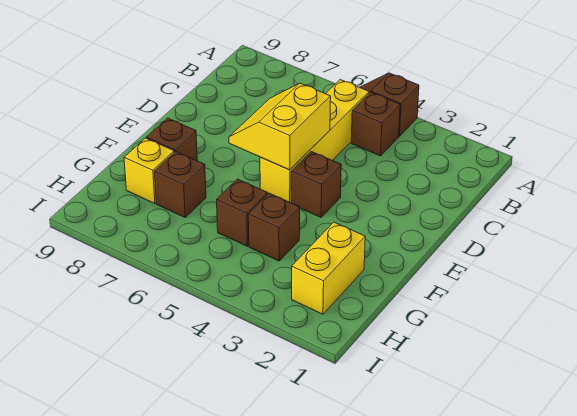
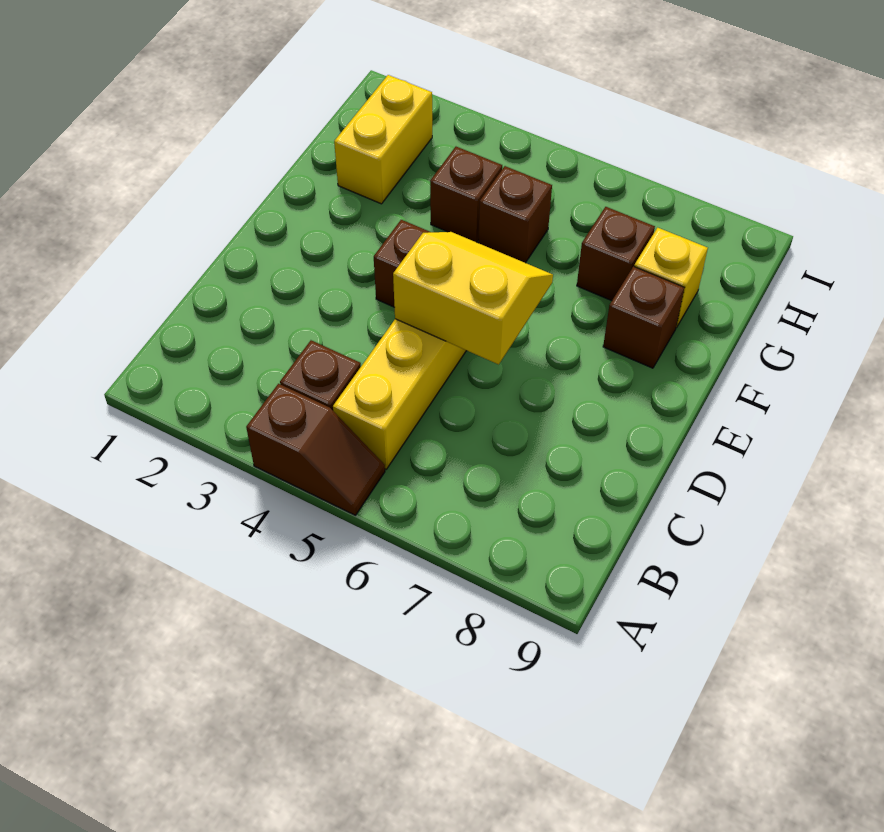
yellow slope D5:E6 level 2 top 5 -> yellow slope D5:E6 level 2 top D

